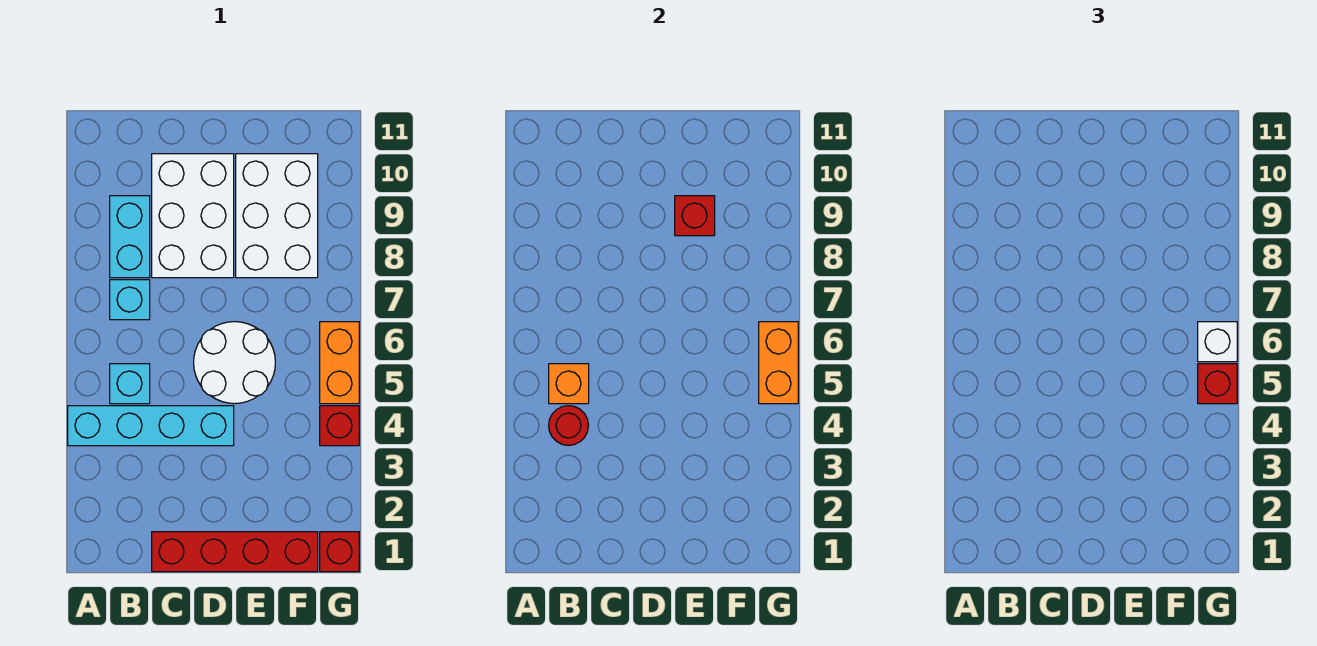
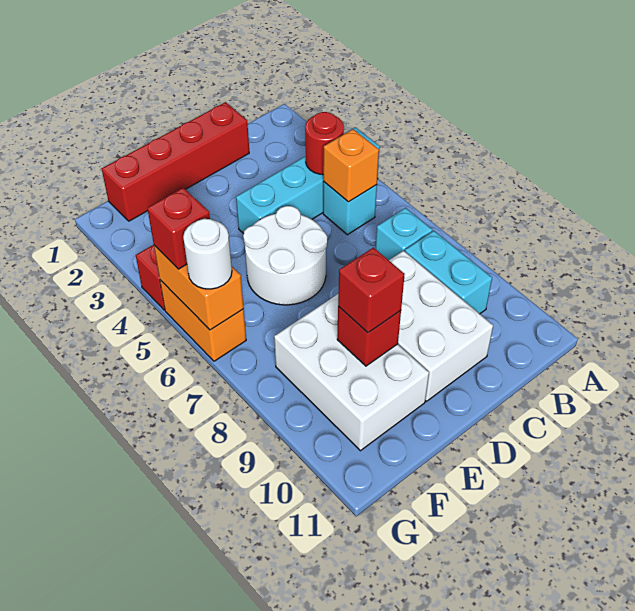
red brick G1 level 1 -> red brick E9 level 3
white brick G6 level 3 -> white round brick G6 level 3

